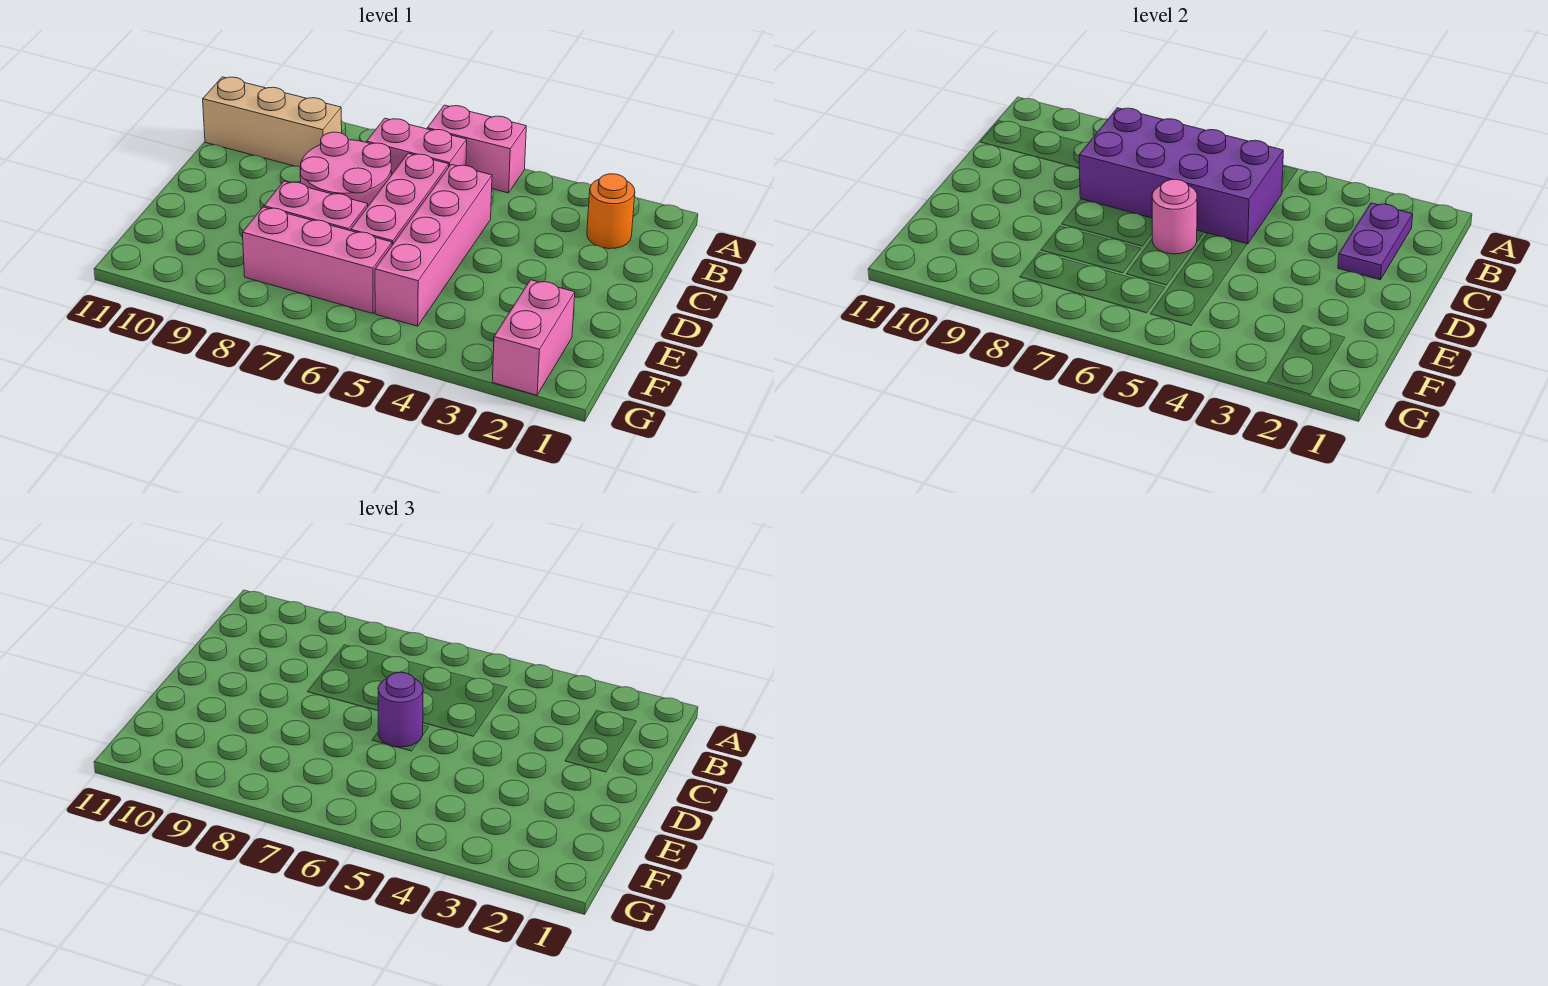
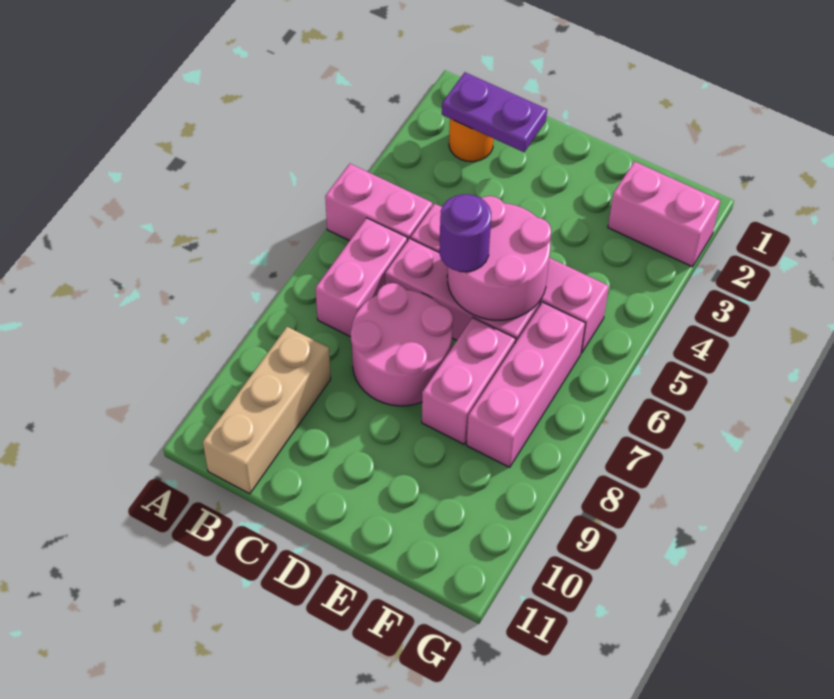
pink brick A5:A6 level 1 -> pink brick A5:B5 level 1
purple brick B5:C8 level 2 -> none
pink round brick D6 level 2 -> pink round brick D5:E6 level 2

